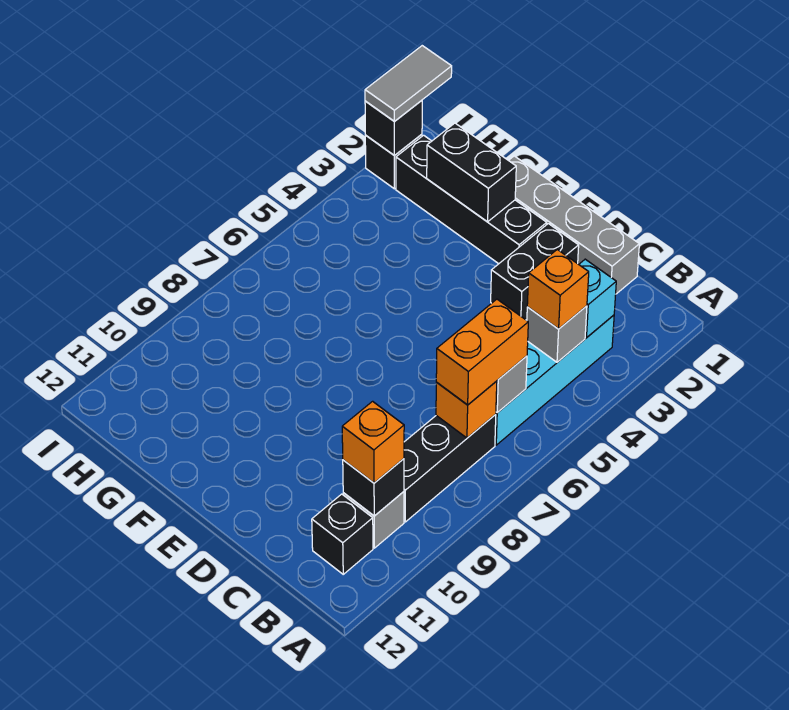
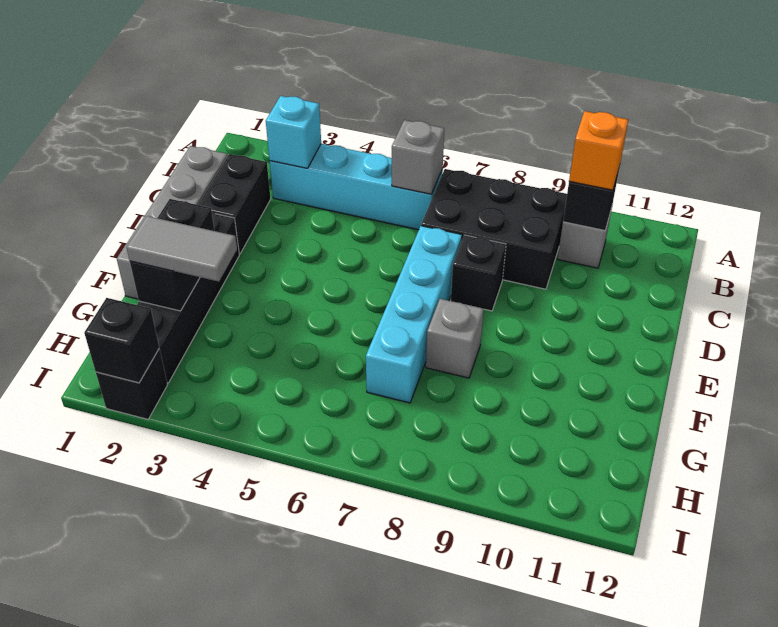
grey brick B4 level 2 -> grey brick F8 level 1
orange brick B4 level 3 -> none
orange brick B6:B7 level 3 -> none
black brick B7:B9 level 1 -> black brick B7:C9 level 1
orange brick B7 level 2 -> none
black brick B11 level 1 -> black brick D8 level 1
black brick D2:D3 level 1 -> black brick C2:D2 level 1
none -> cyan brick D7:G7 level 1
grey tile I1:I2 level 3 -> grey tile G2:G3 level 3

